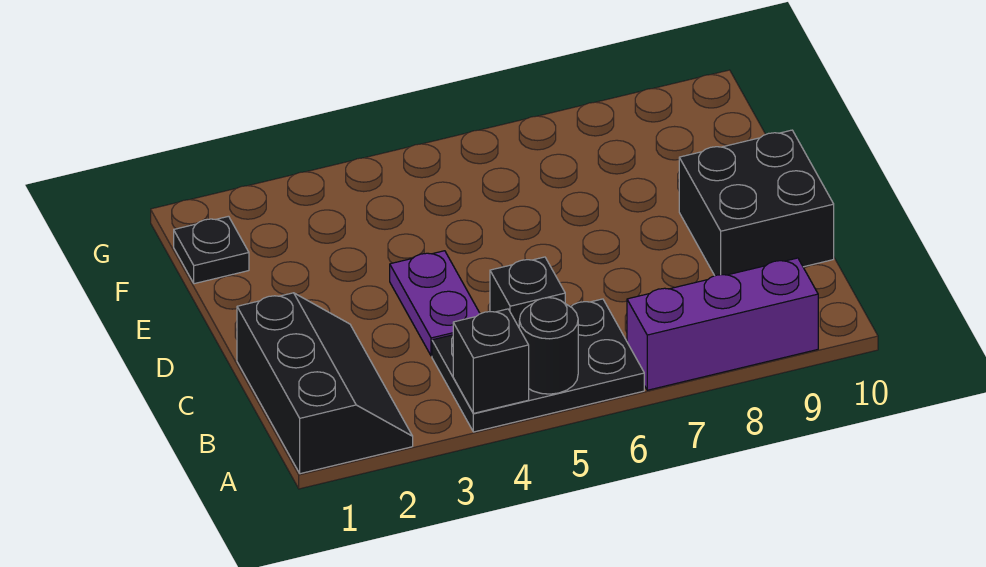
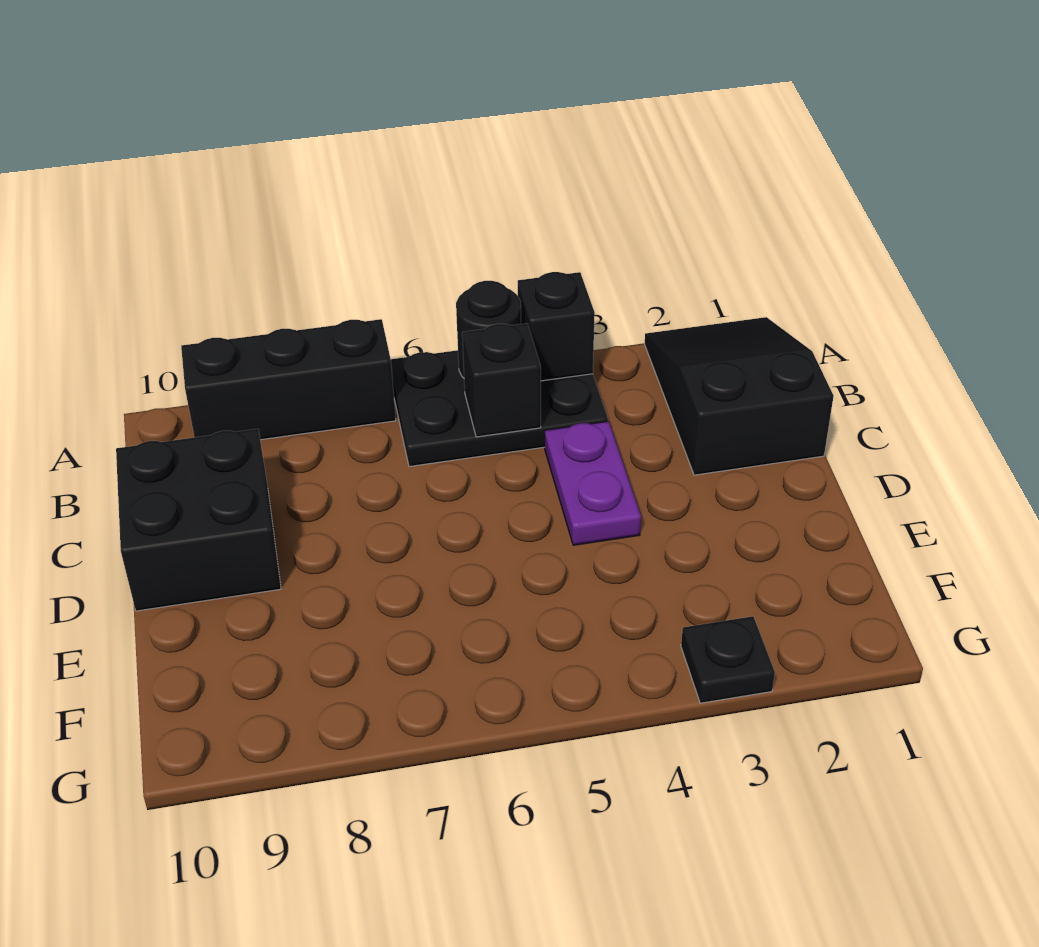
black slope A1:C2 level 1 top 1 -> black slope A1:C2 level 1 top C
purple brick A7:A9 level 1 -> black brick A7:A9 level 1
black plate F1 level 1 -> black plate G3 level 1

